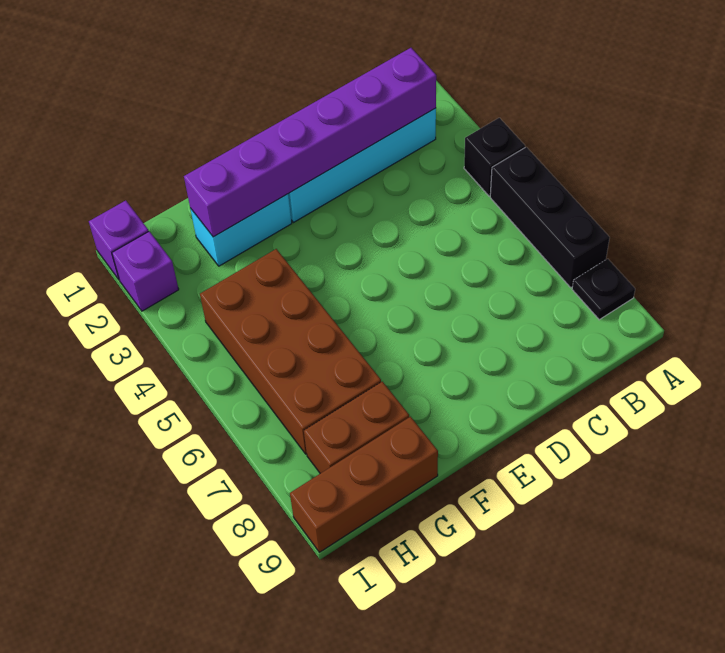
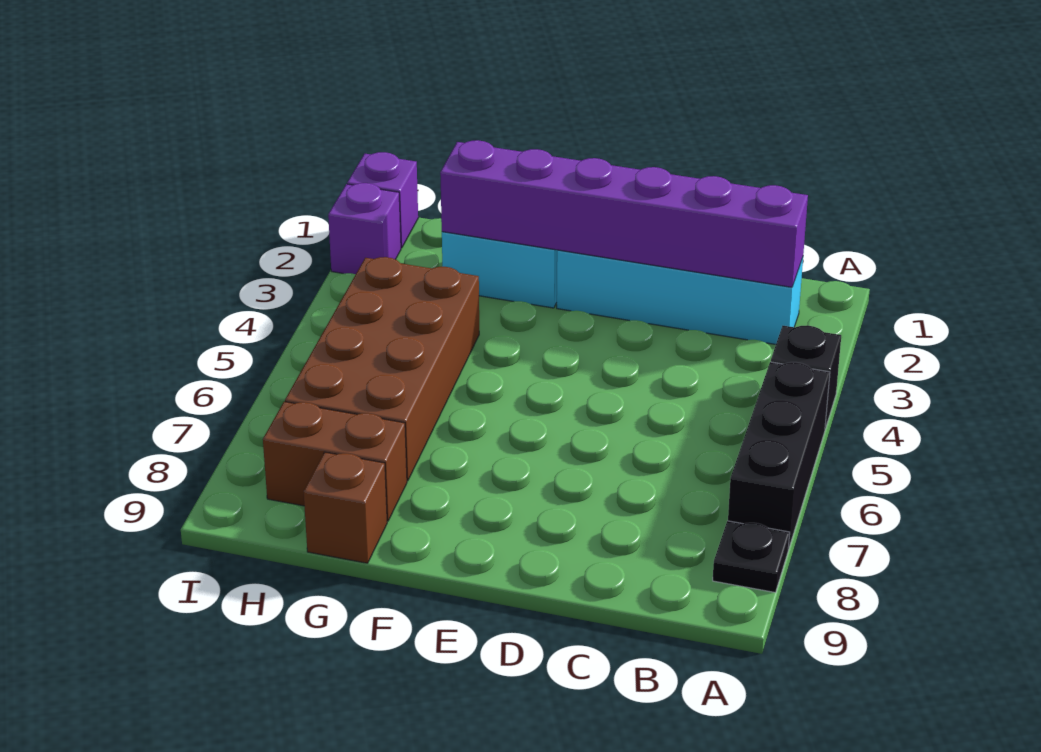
brown brick G9:I9 level 1 -> brown brick G9 level 1

